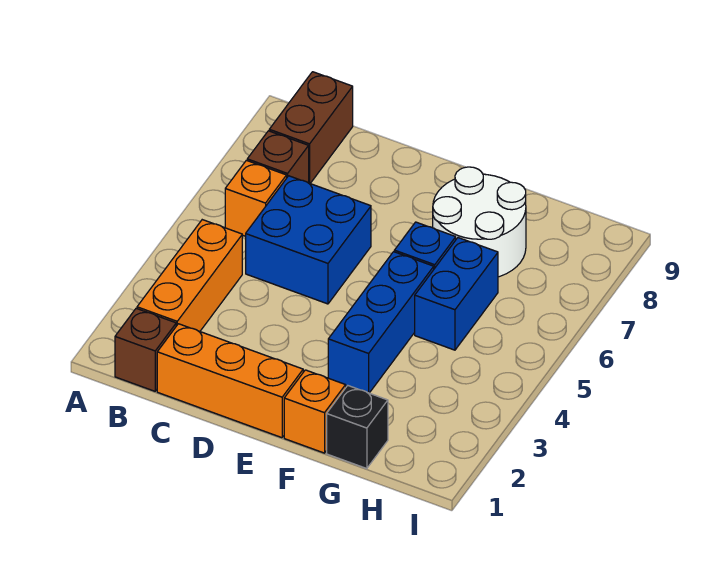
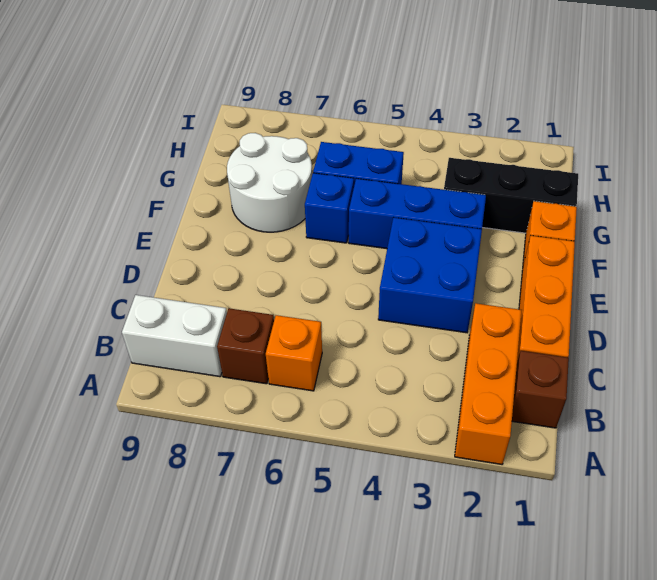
orange brick B2:B4 level 1 -> orange brick A2:C2 level 1
brown brick B8:B9 level 1 -> white brick B8:B9 level 1
blue brick C5:D6 level 1 -> blue brick D3:E4 level 1
black brick G1 level 1 -> black brick G1:G3 level 1

